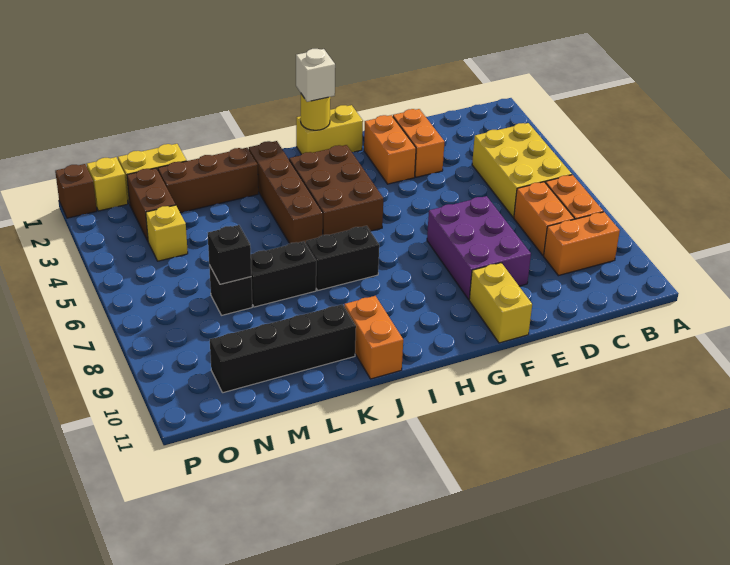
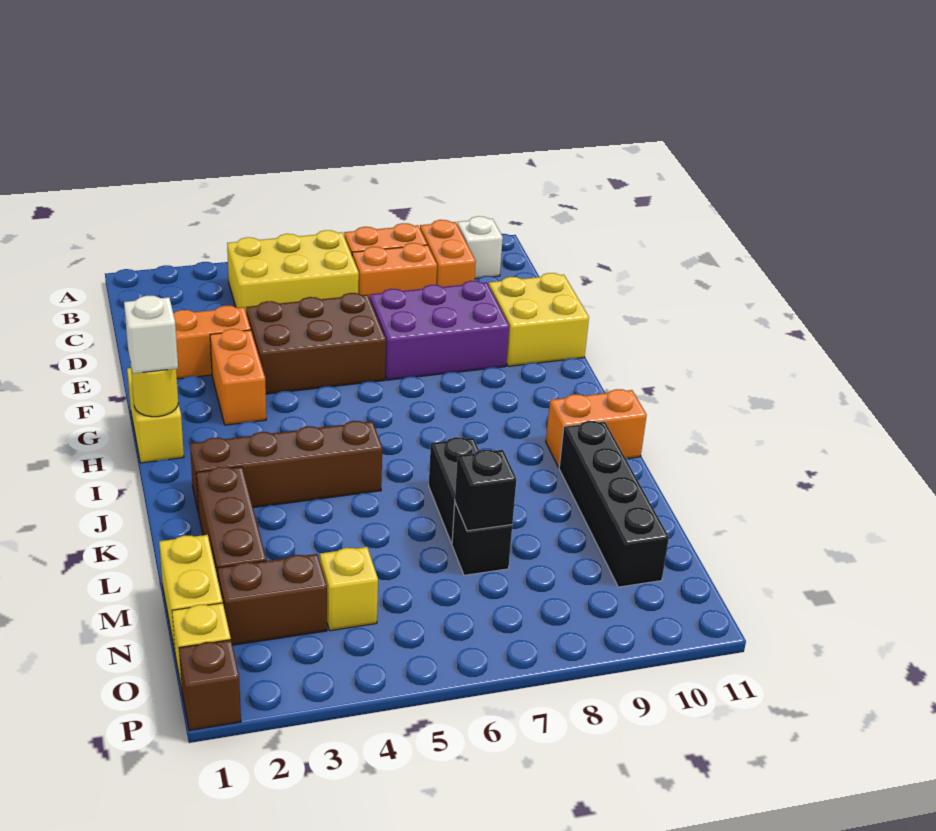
none -> white brick B10 level 1
orange brick F2:F3 level 1 -> orange brick F3:G3 level 1
yellow brick F10:F11 level 1 -> yellow brick E10:F11 level 1
brown brick H3:I5 level 1 -> brown brick E4:F6 level 1
black brick I7:J7 level 1 -> none

